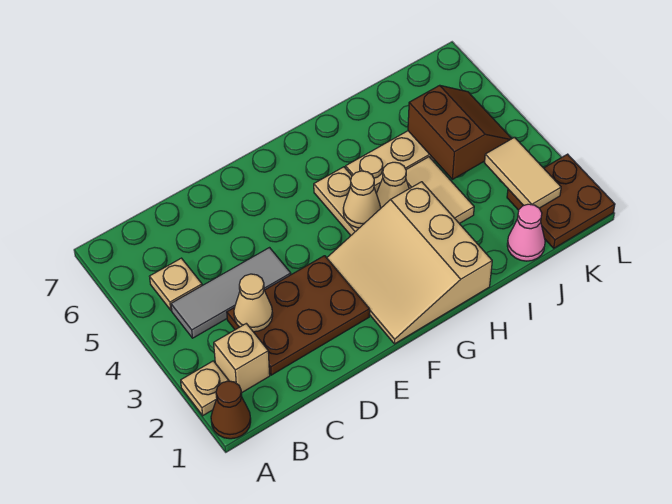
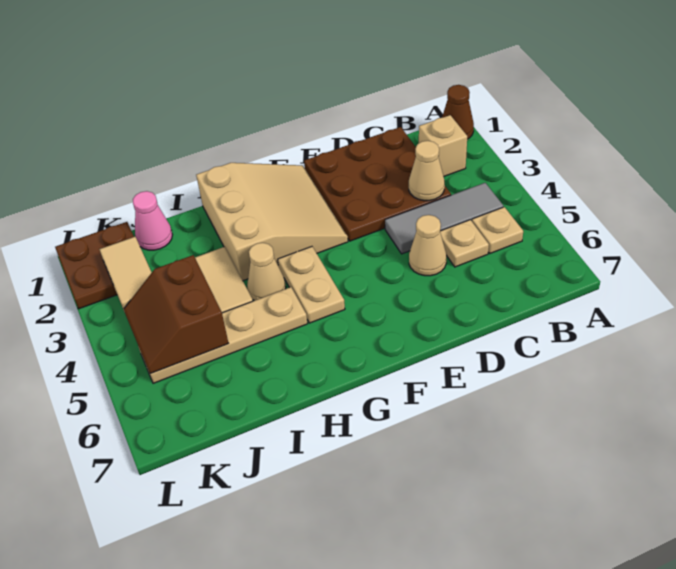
tan plate A2 level 1 -> tan plate C5 level 1
brown plate C2:E3 level 1 -> brown plate C1:E3 level 1
tan cone G4 level 2 -> tan cone D5 level 1

